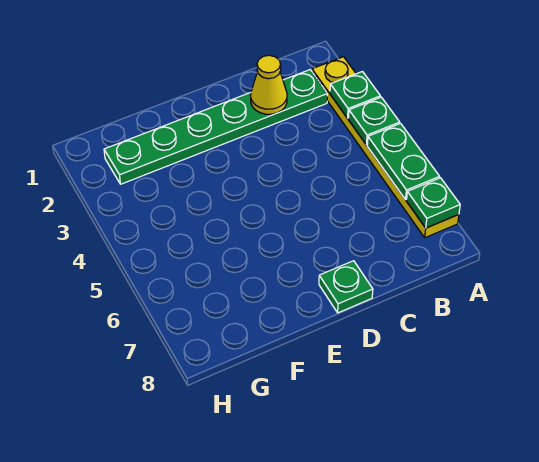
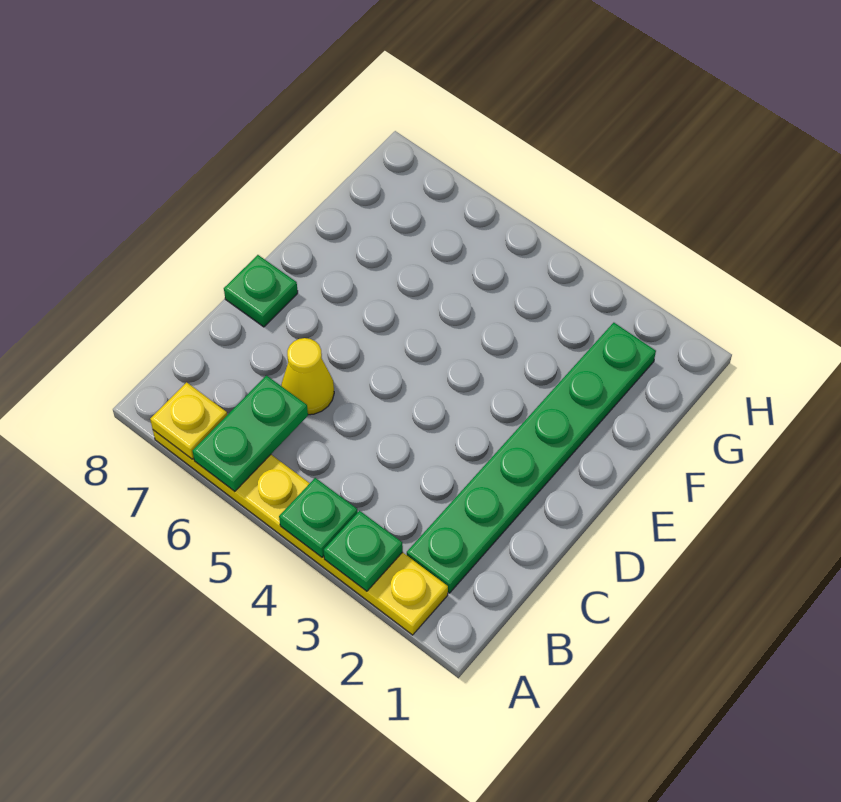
green plate A5:A6 level 2 -> green plate A6:B6 level 2
green plate A7 level 2 -> yellow plate A7 level 2
yellow cone C2 level 2 -> yellow cone C6 level 1

